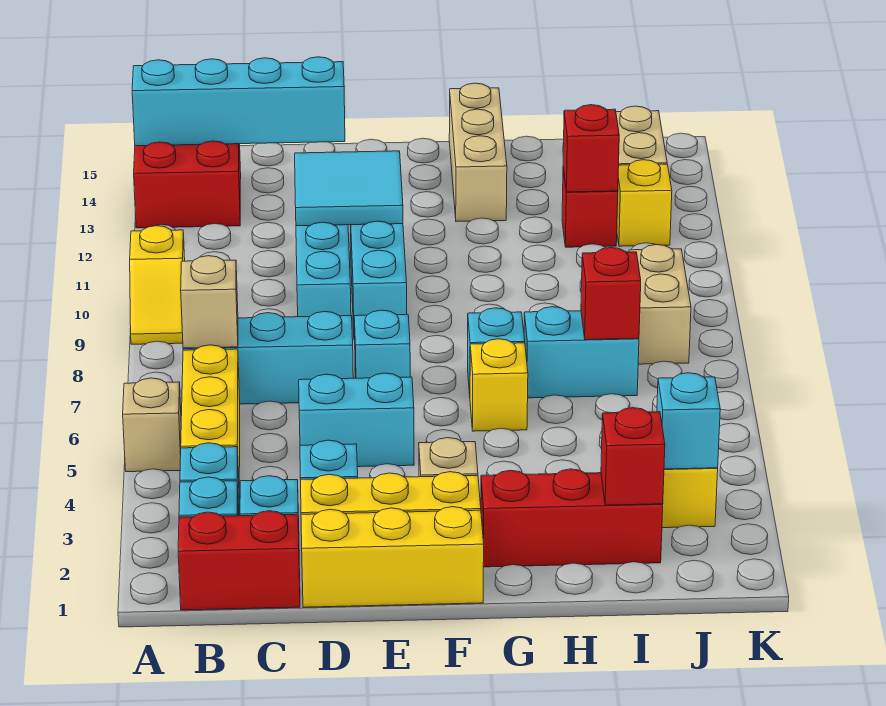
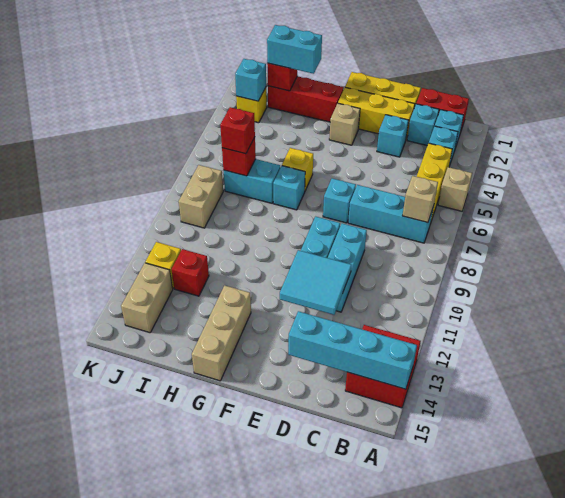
yellow slope A9:A10 level 1 top 10 -> none
cyan brick D5:E5 level 1 -> cyan brick H2:I2 level 3
red brick I12 level 2 -> red brick I7 level 3

